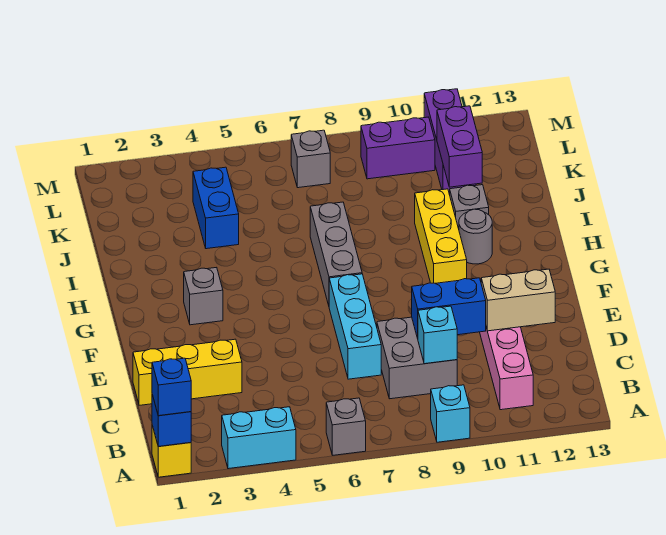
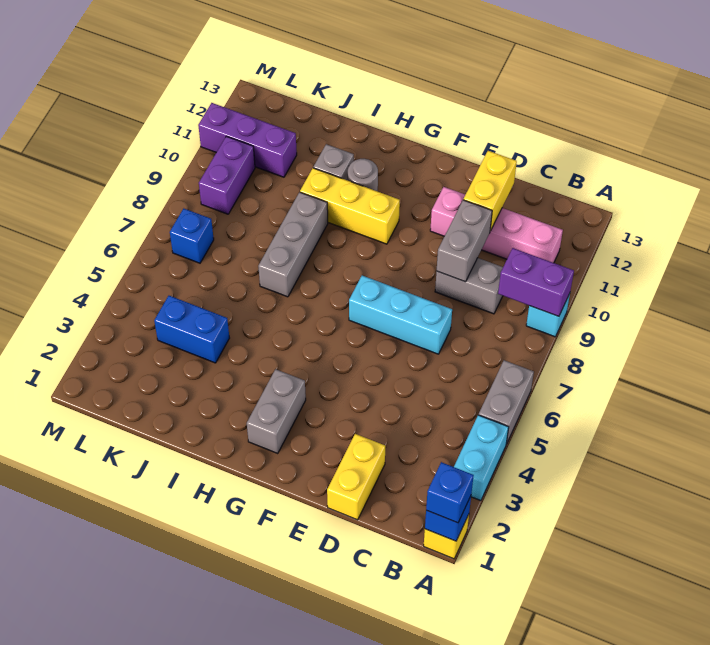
grey brick A6 level 1 -> grey brick A5:A6 level 1
grey brick C8:D9 level 1 -> grey brick C9:D9 level 1
cyan brick C9 level 2 -> none
yellow brick D1:D3 level 1 -> yellow brick D1:D2 level 1
blue brick D9:D10 level 2 -> grey brick D9:D10 level 2
tan brick D11:D12 level 2 -> yellow brick D11:D12 level 2
grey brick G3 level 1 -> grey brick G2:G3 level 1
grey brick G7:I7 level 1 -> grey brick I7:I9 level 1
purple brick J11:K11 level 2 -> purple brick A9:B9 level 2
grey brick L7 level 1 -> blue brick L7 level 1

